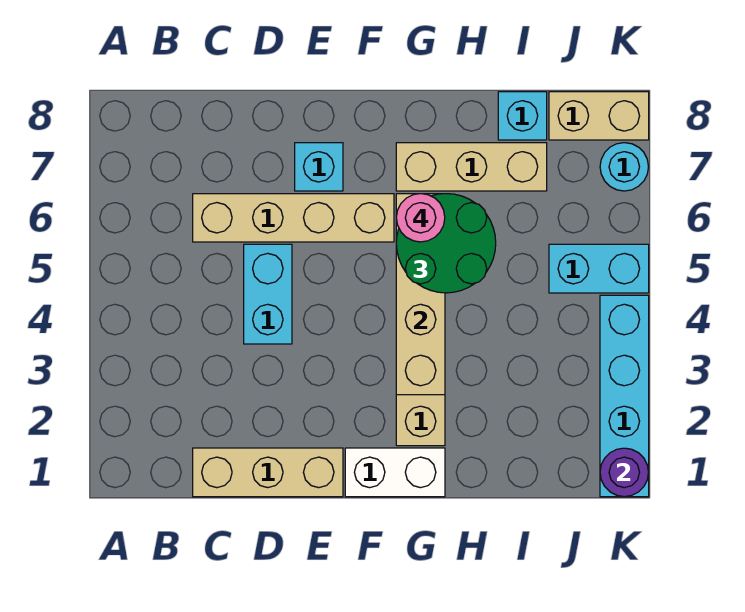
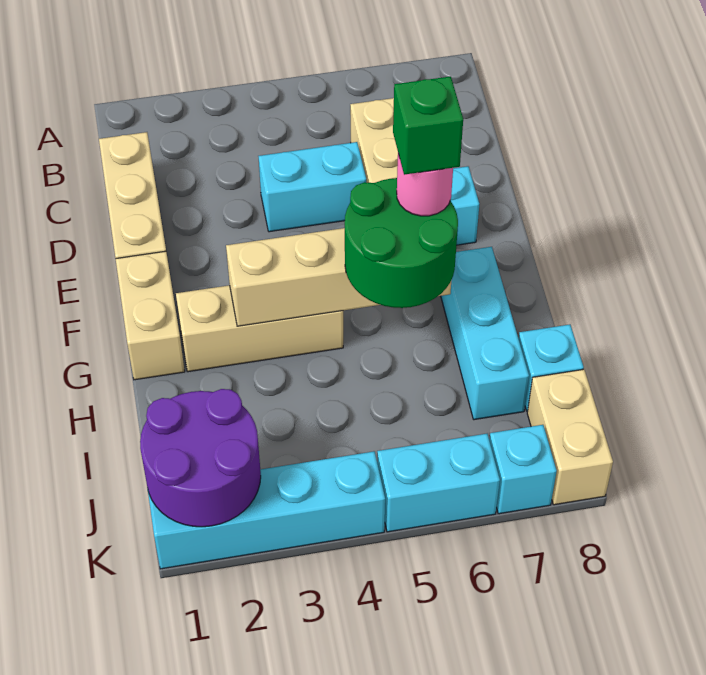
white brick F1:G1 level 1 -> tan brick F1:G1 level 1
none -> green brick G6 level 5
tan brick G7:I7 level 1 -> cyan brick G7:I7 level 1
cyan brick J5:K5 level 1 -> cyan brick K5:K6 level 1
purple round brick K1 level 2 -> purple round brick J1:K2 level 2
cyan round brick K7 level 1 -> cyan brick K7 level 1

